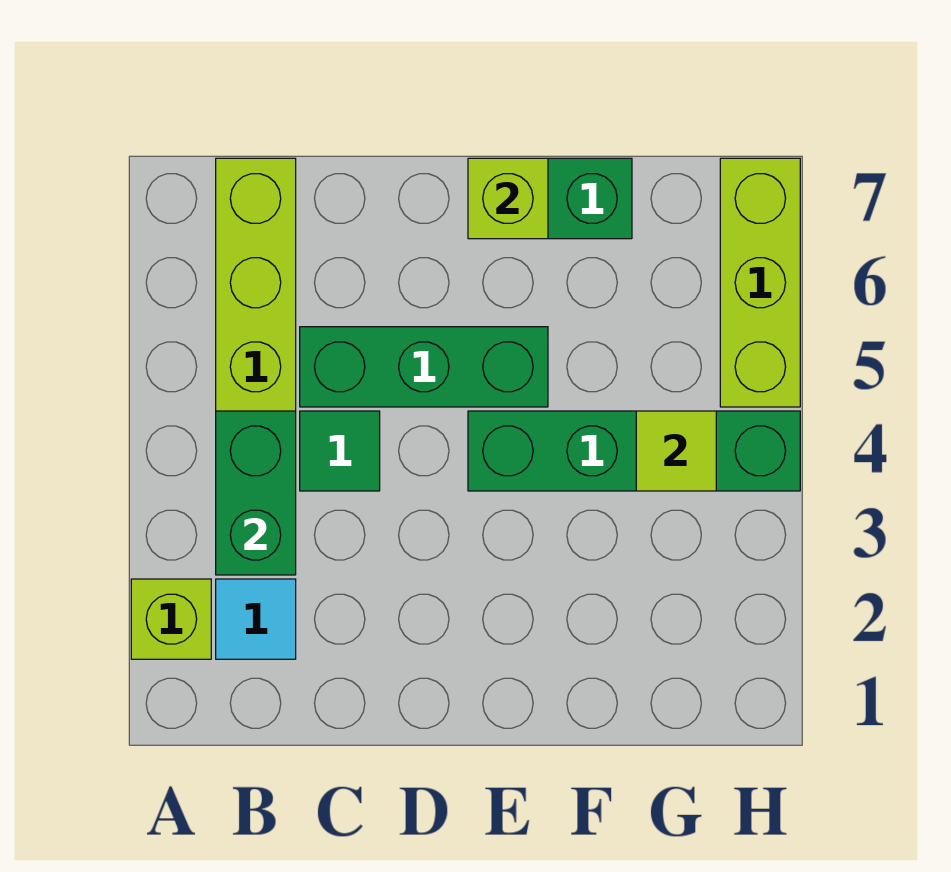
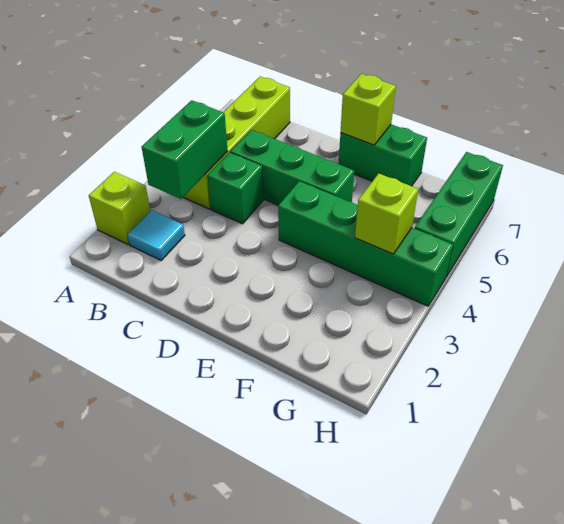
green tile C4 level 1 -> green brick C4 level 1
lime tile G4 level 2 -> lime brick G4 level 2
lime brick H5:H7 level 1 -> green brick H5:H7 level 1

